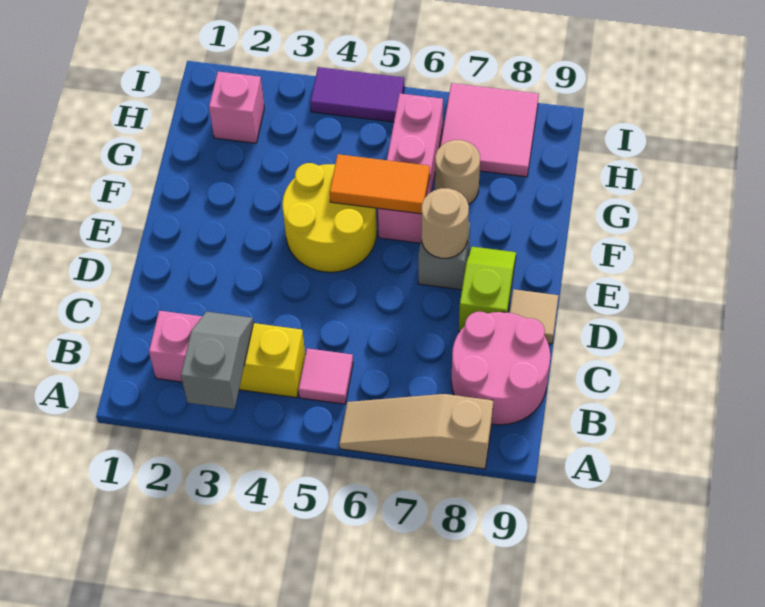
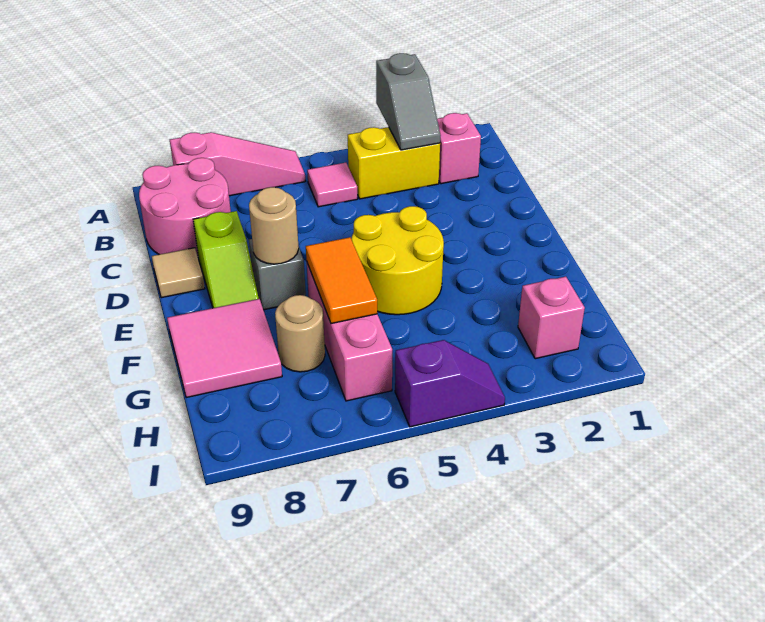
tan slope A6:A8 level 1 top 8 -> pink slope A6:A8 level 1 top 8
orange tile F5:F6 level 2 -> orange tile F6:G6 level 2
pink tile H7:I8 level 1 -> pink tile F8:G9 level 1
purple tile I4:I5 level 1 -> purple slope I4:I5 level 1 top 5

